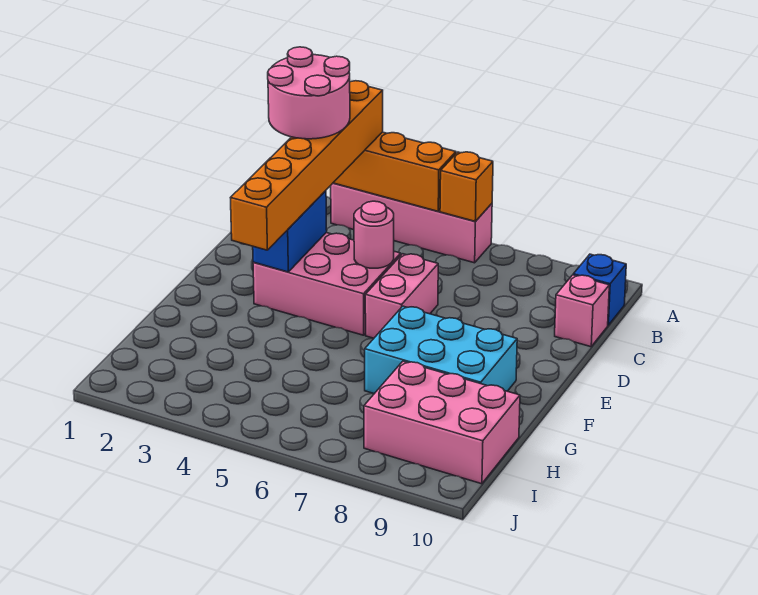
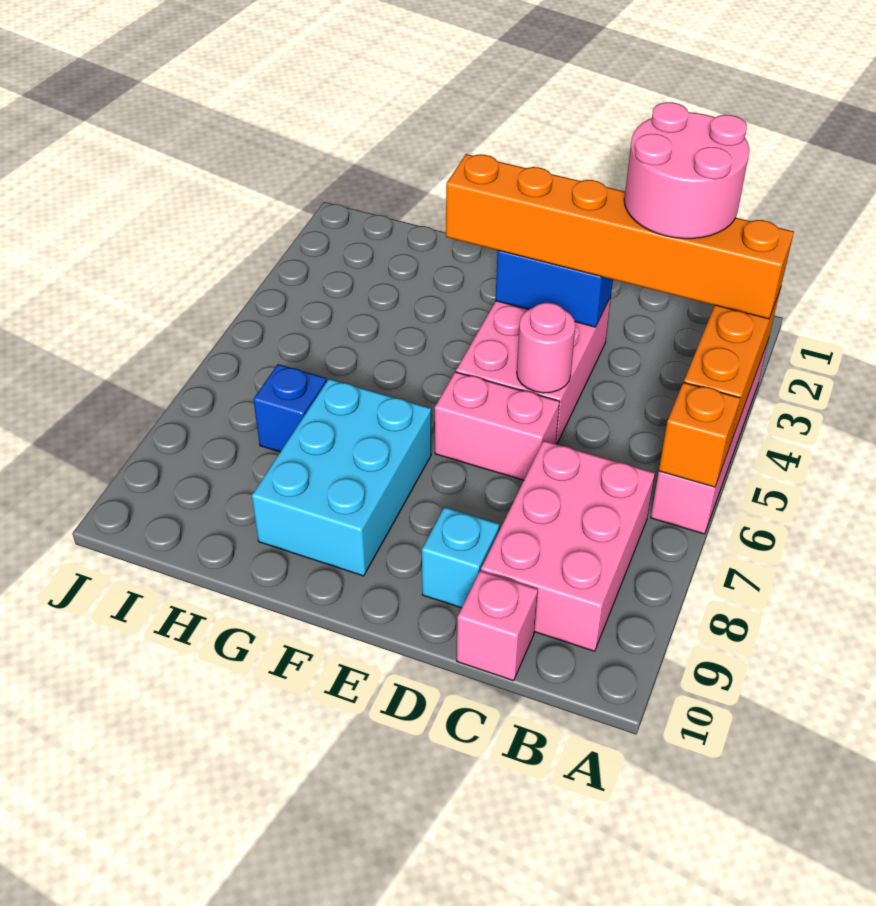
blue brick B10 level 1 -> blue brick H7 level 1
none -> cyan brick D9 level 1
pink brick H8:I10 level 1 -> pink brick B7:C9 level 1

